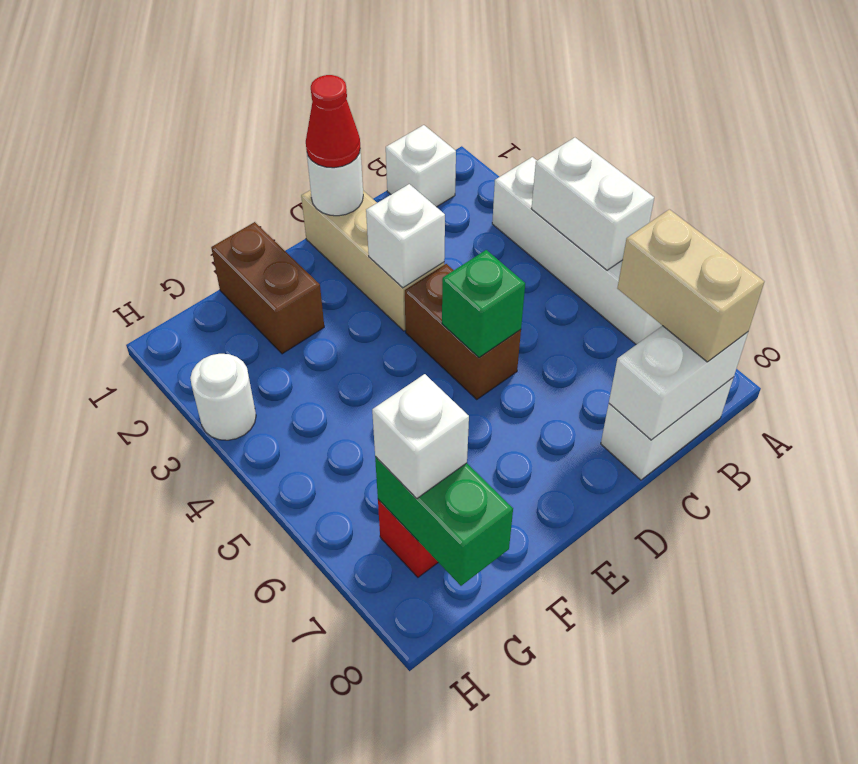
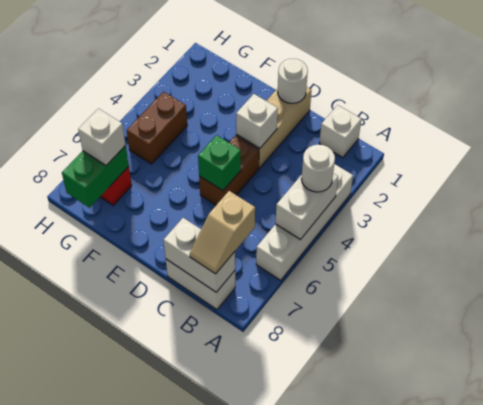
tan brick B7:B8 level 3 -> tan slope B7:B8 level 3 top 7
red cone D1 level 3 -> none
brown brick F1:F2 level 1 -> brown brick G4:G5 level 1
white round brick H3 level 1 -> white round brick A4 level 3

